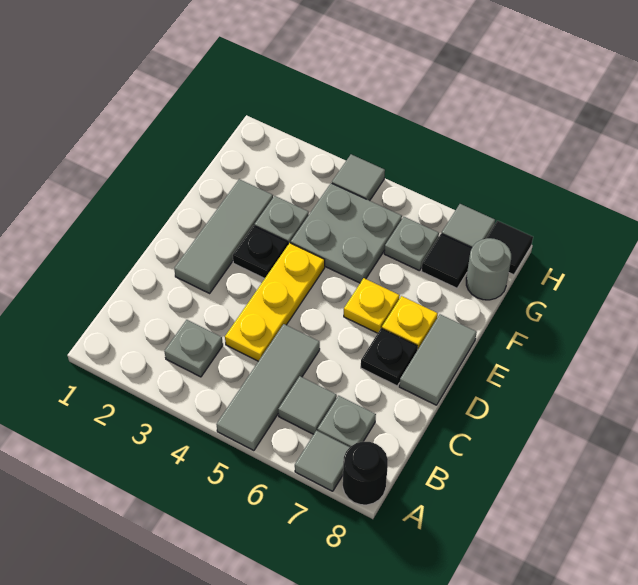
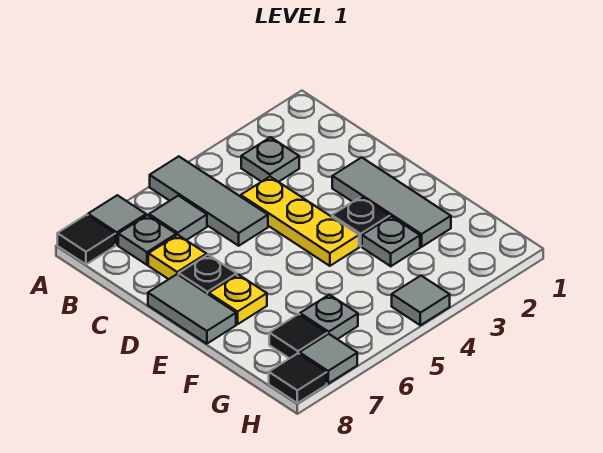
black round brick A8 level 1 -> black tile A8 level 1
yellow plate E6 level 1 -> yellow plate C7 level 1
grey plate F4:G5 level 1 -> none
grey round brick G8 level 1 -> none

